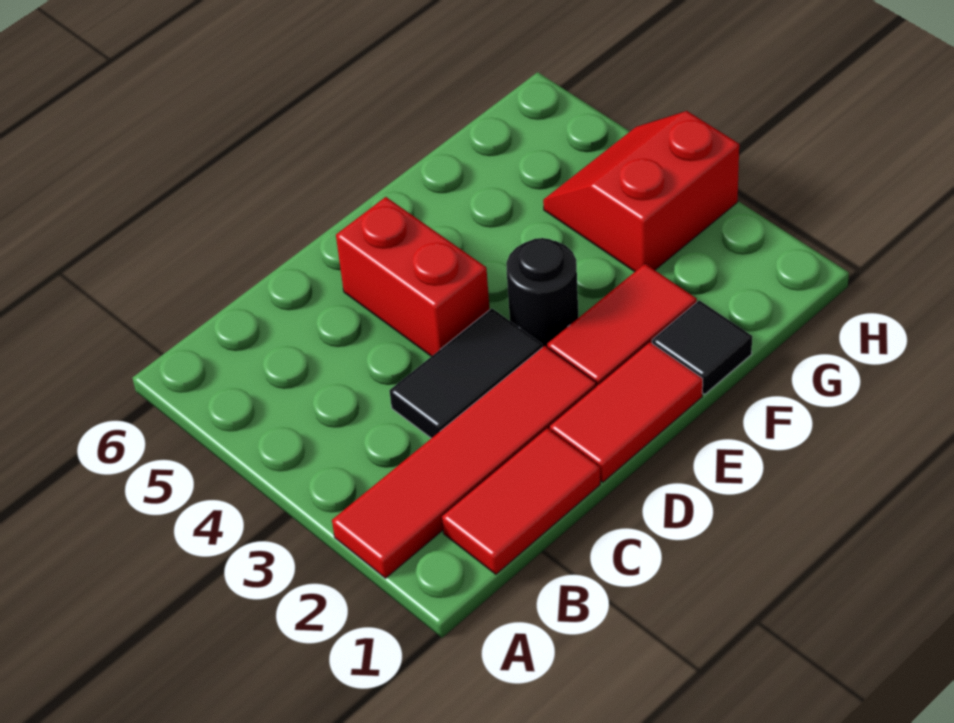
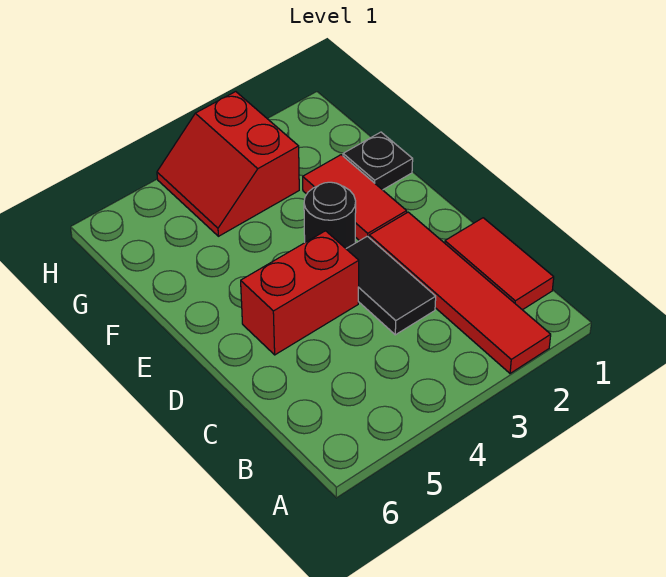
red tile D1:E1 level 1 -> none
black tile F1 level 1 -> black plate F1 level 1

